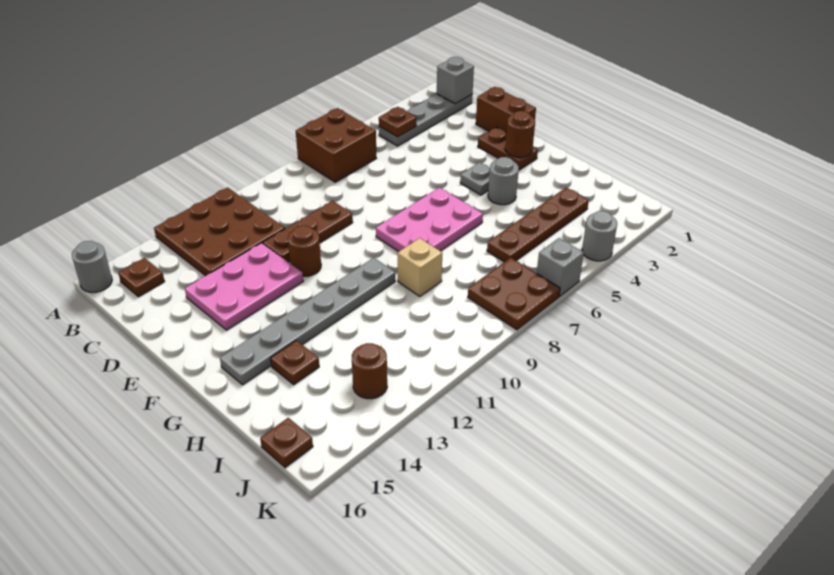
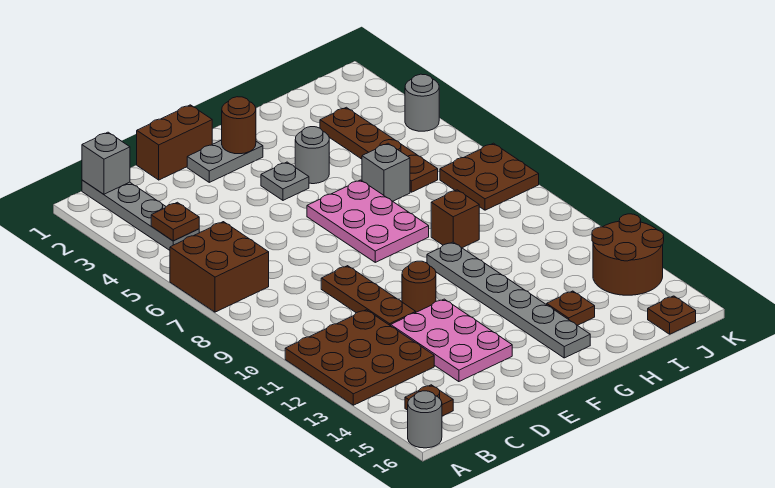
brown plate E2:F2 level 1 -> grey plate E2:F2 level 1
tan brick H9 level 1 -> brown brick H9 level 1
brown round brick J13 level 1 -> brown round brick J13:K14 level 1
grey brick K6 level 1 -> grey brick H6 level 1

